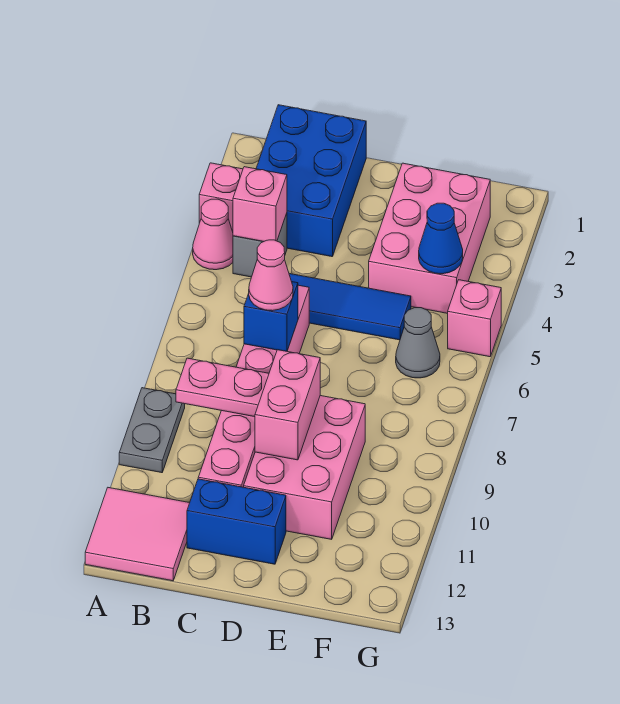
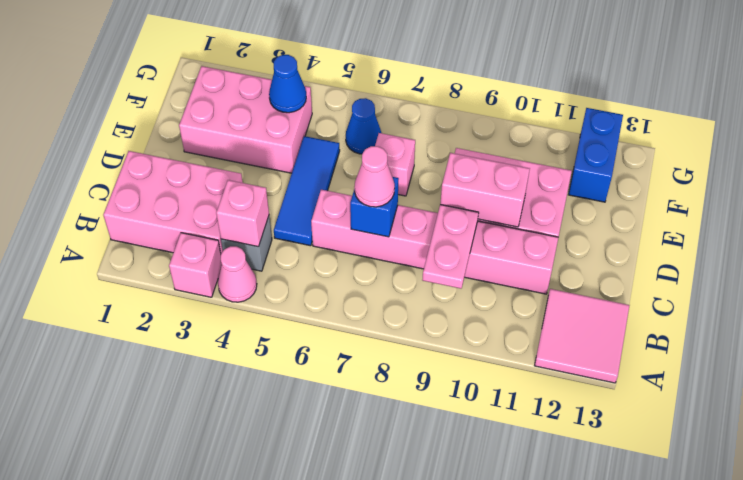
grey plate A9:A10 level 1 -> none
blue brick B1:C3 level 1 -> pink brick B1:C3 level 1
blue brick C12:D12 level 1 -> blue brick F12:G12 level 1
grey cone F6 level 1 -> blue cone F6 level 1
pink brick G5 level 1 -> pink brick E7 level 1

